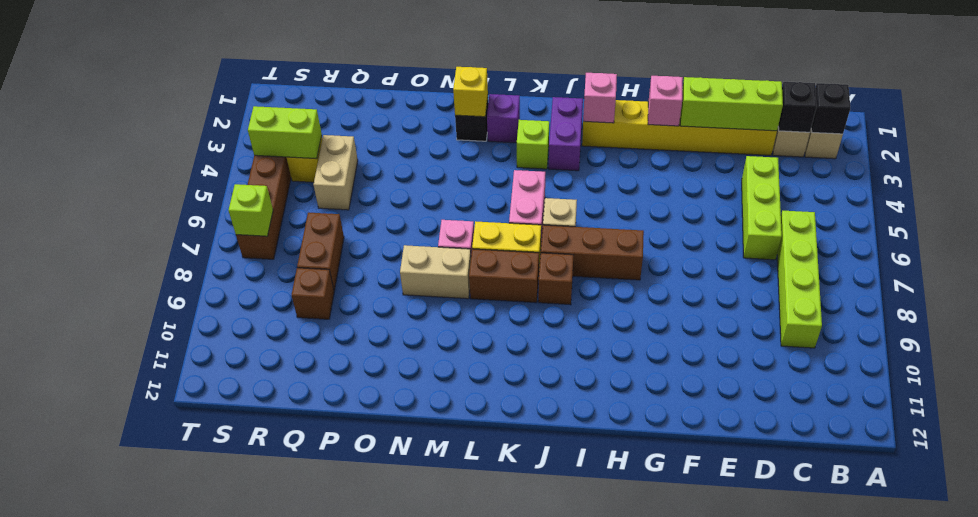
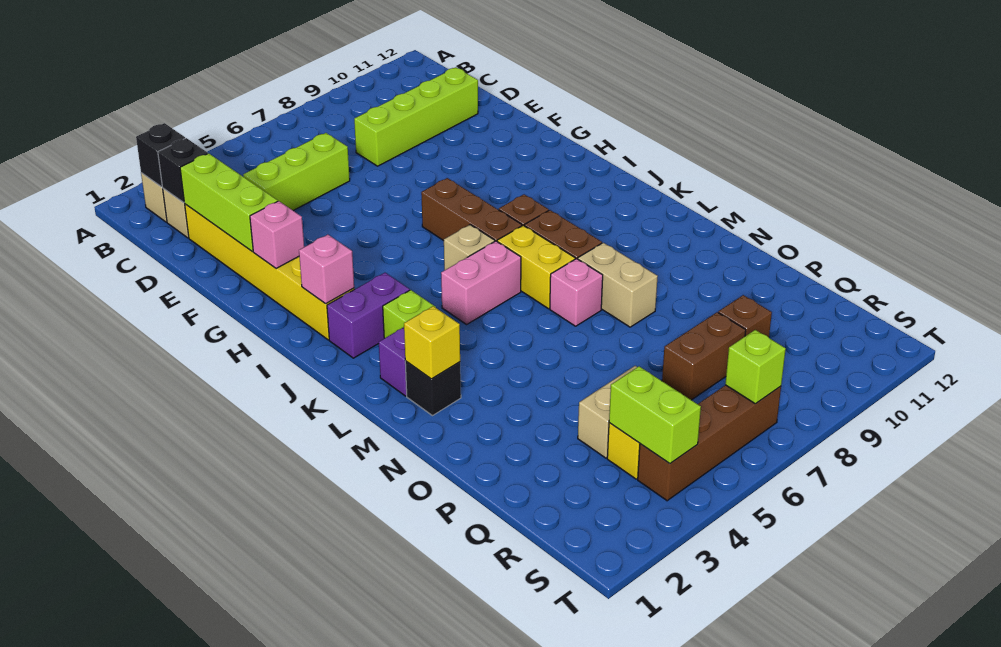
lime brick C6:C9 level 1 -> lime brick D8:D11 level 1

